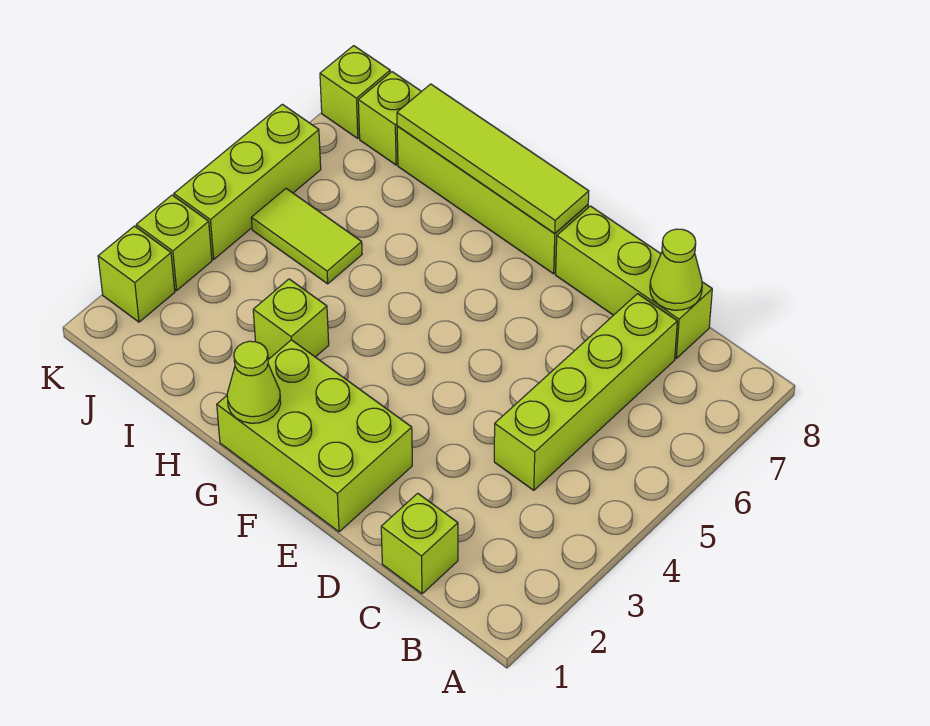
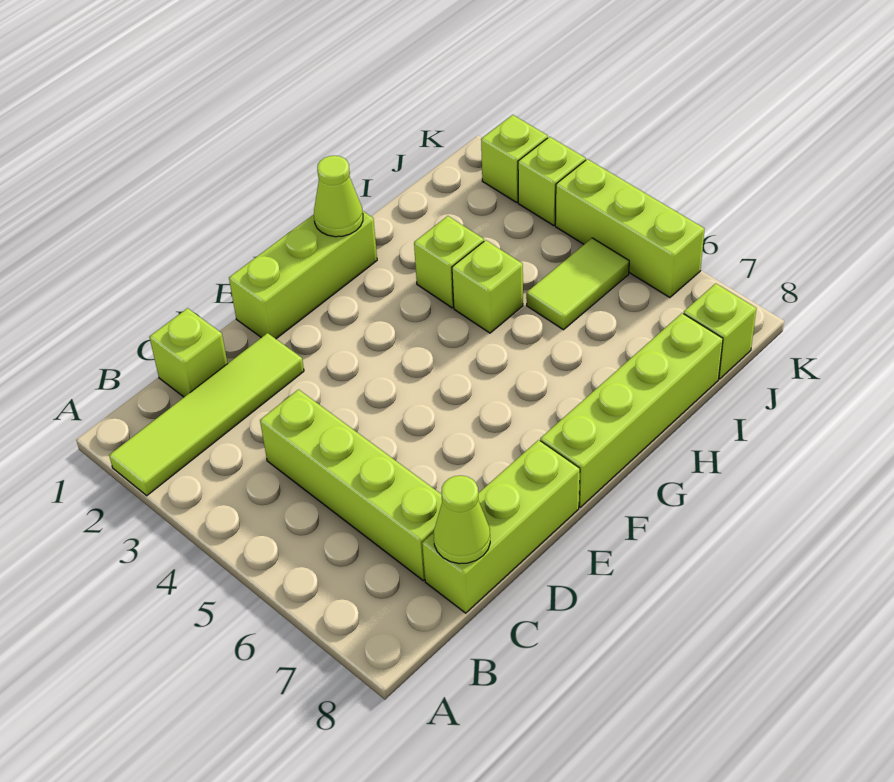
lime brick E1:G2 level 1 -> lime brick E1:G1 level 1
lime tile F8:I8 level 2 -> lime tile A2:D2 level 1
lime brick K8 level 1 -> lime brick H4 level 1

